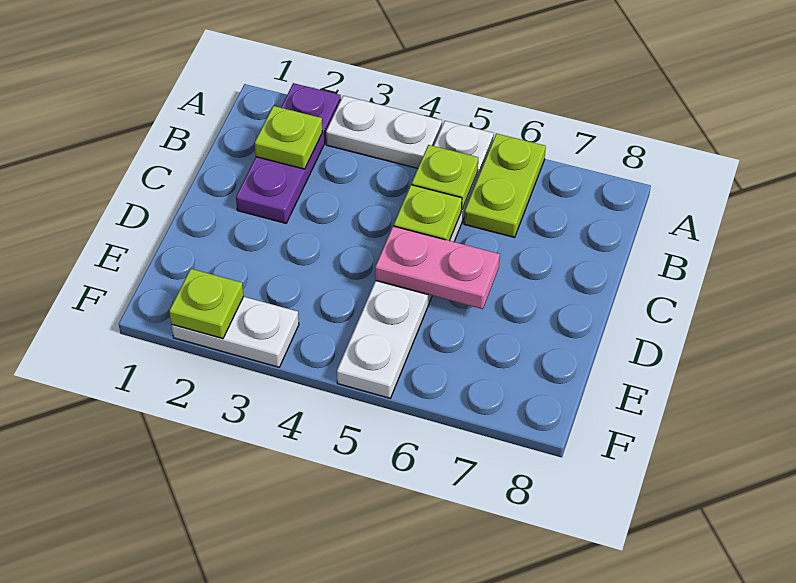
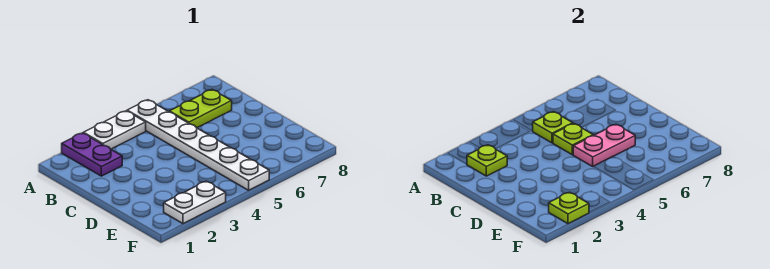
purple plate A2:C2 level 1 -> purple plate A2:B2 level 1
lime plate A6:B6 level 1 -> lime plate B6:B7 level 1

